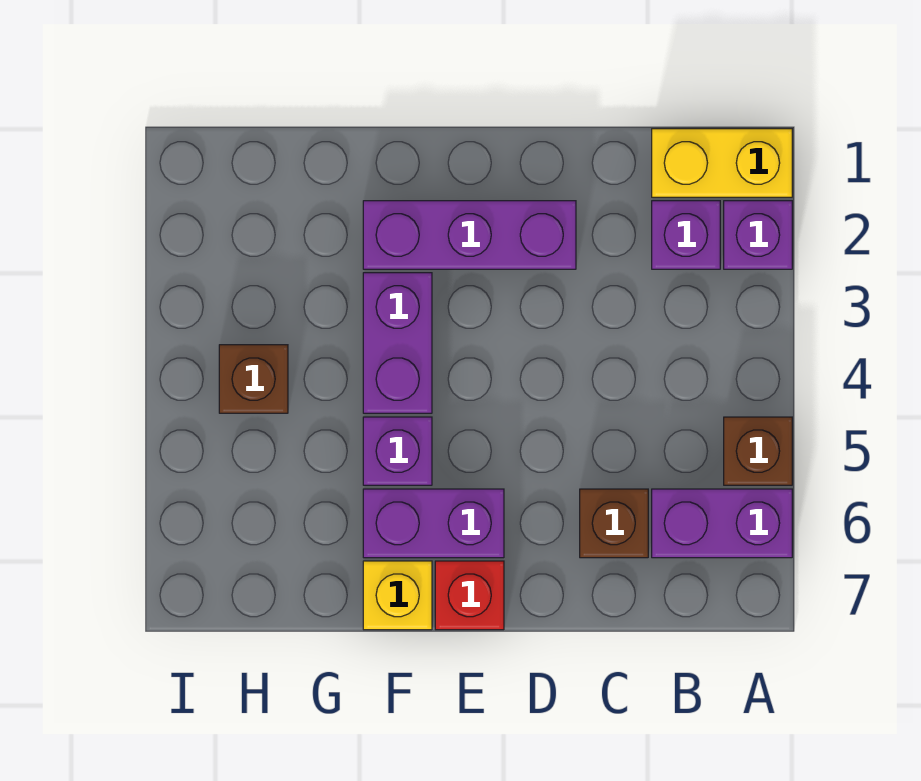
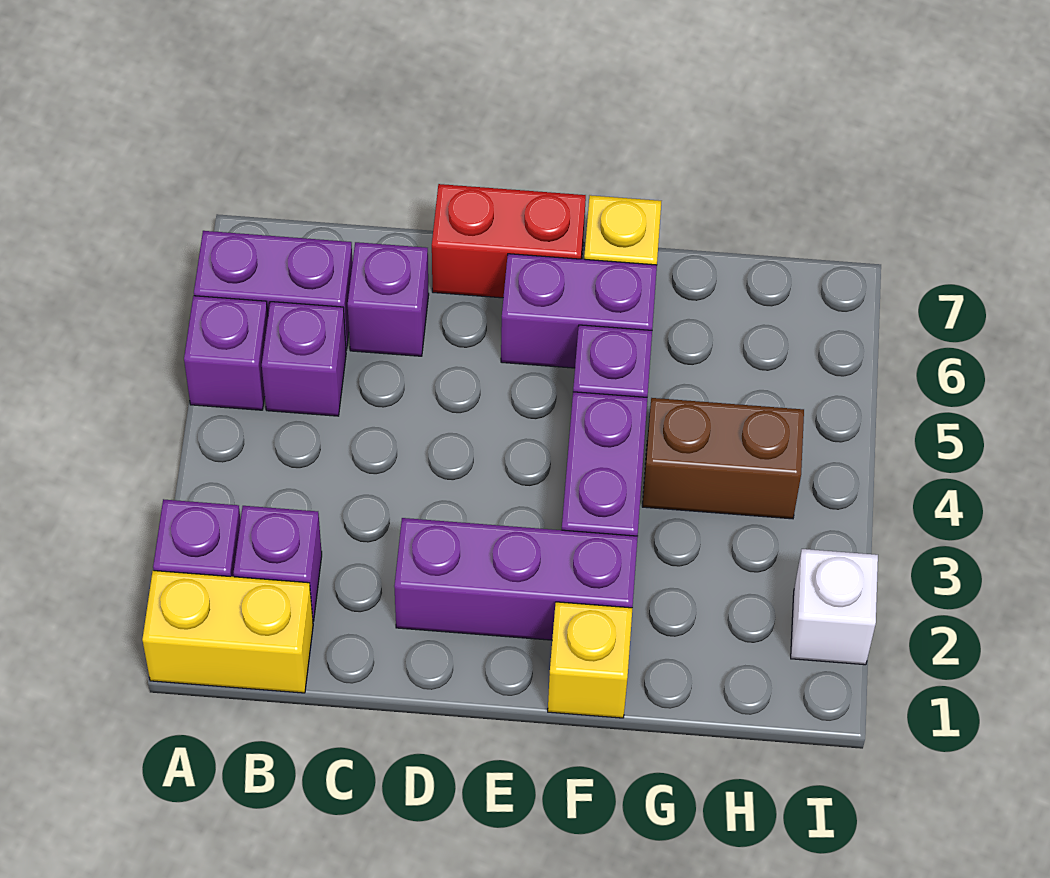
brown brick A5 level 1 -> purple brick A5 level 1
none -> purple brick B5 level 1
brown brick C6 level 1 -> purple brick C6 level 1
red brick E7 level 1 -> red brick D7:E7 level 1
none -> yellow brick F1 level 1
brown brick H4 level 1 -> brown brick G4:H4 level 1
none -> white brick I2 level 1

